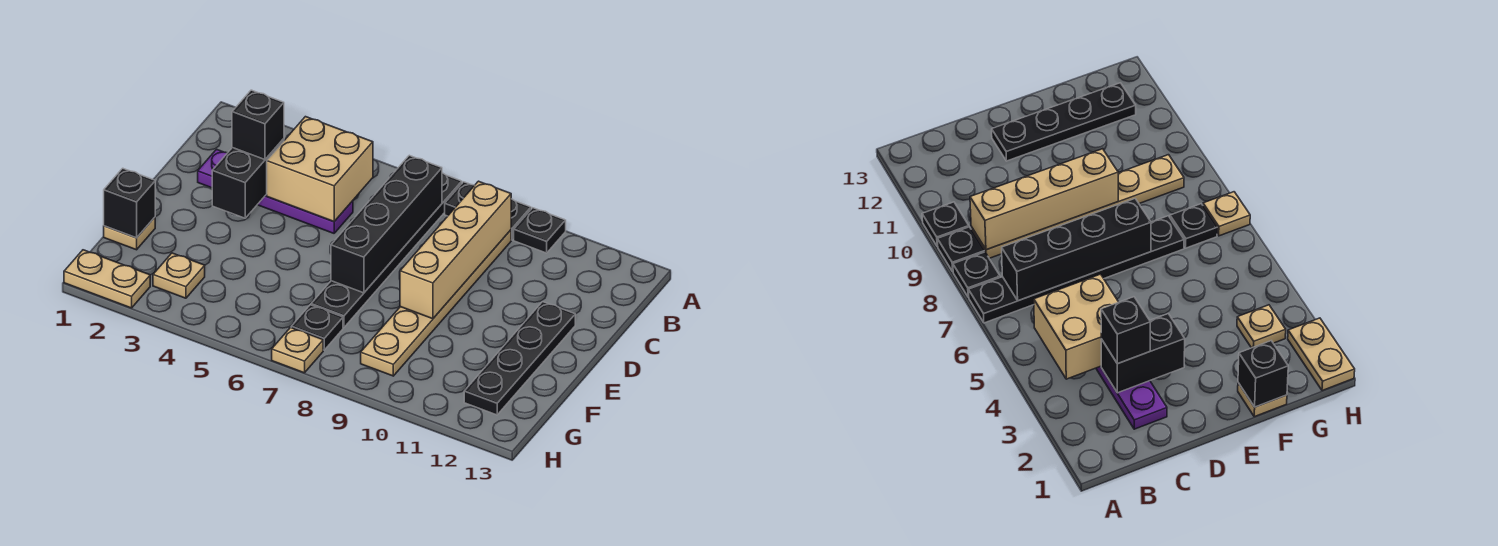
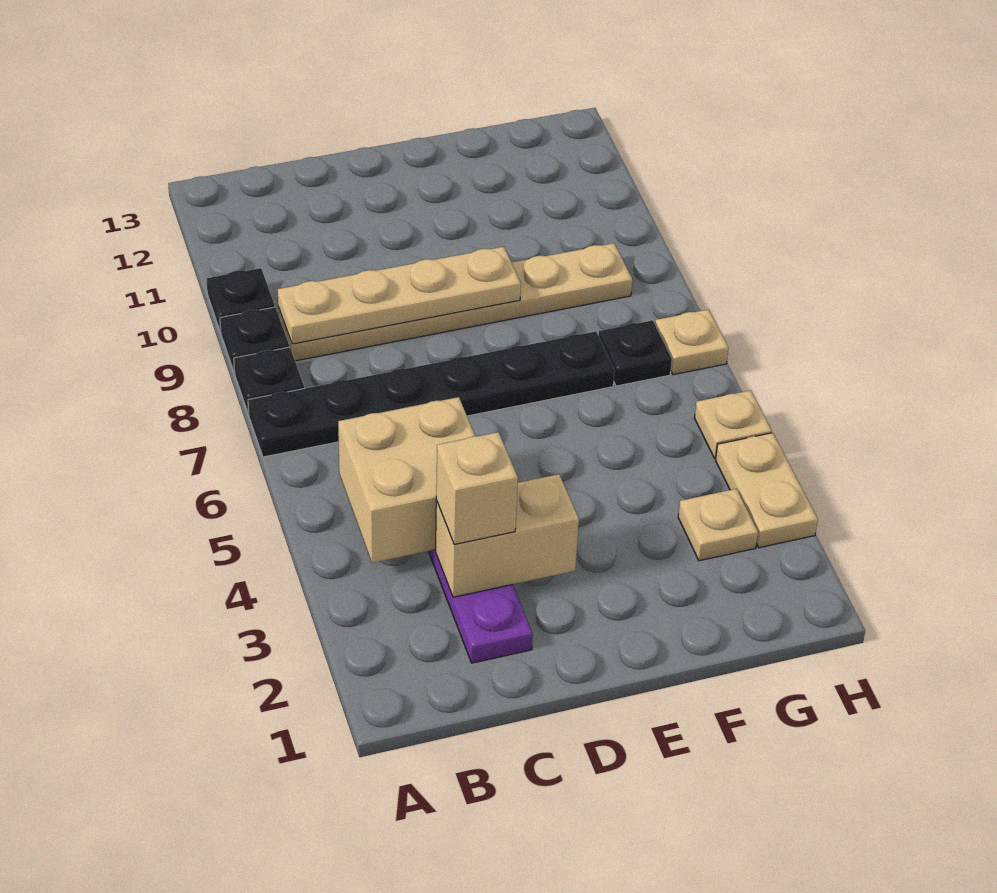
black brick B7:E7 level 2 -> none
tan brick B9:E9 level 2 -> tan plate B9:E9 level 2
black brick C3:D3 level 2 -> tan brick C3:D3 level 2
black brick C3 level 3 -> tan brick C3 level 3
black plate D12:G12 level 1 -> none
tan plate F1 level 1 -> tan plate H5 level 1
black brick F1 level 2 -> none
tan plate H1:H2 level 1 -> tan plate H3:H4 level 1

